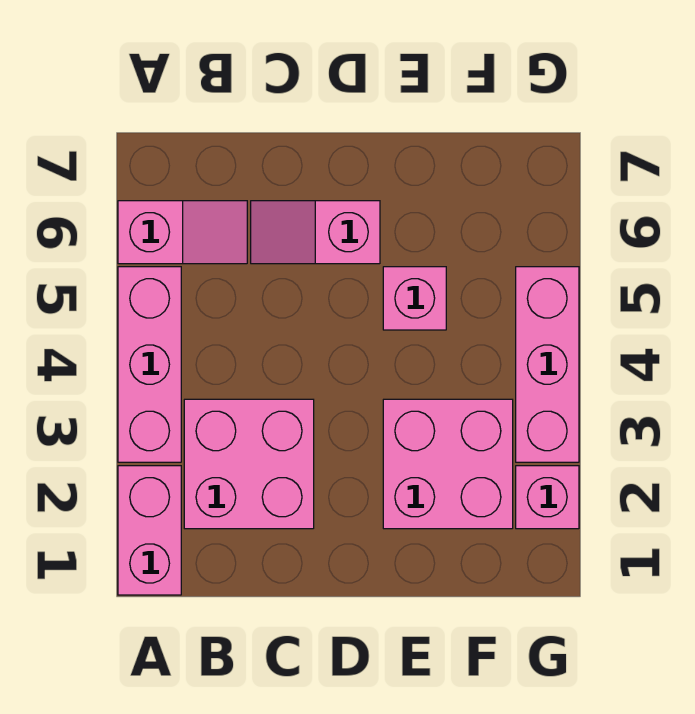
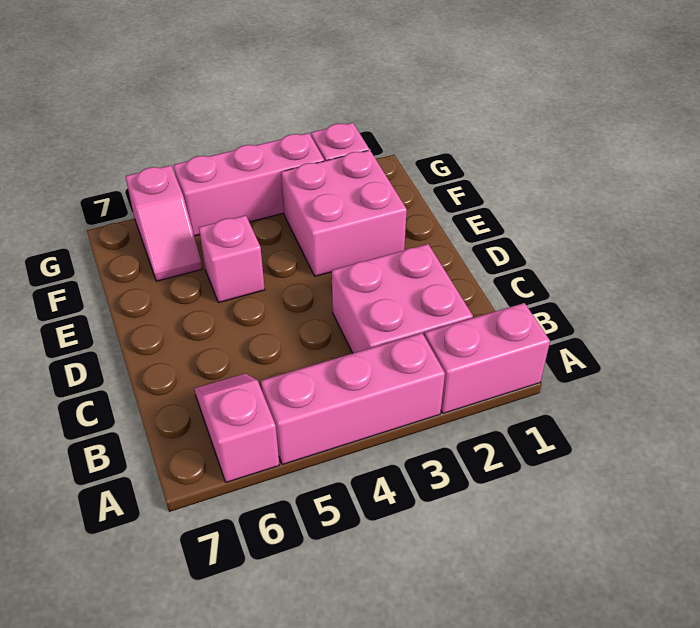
pink slope C6:D6 level 1 top D -> pink slope F6:G6 level 1 top G

